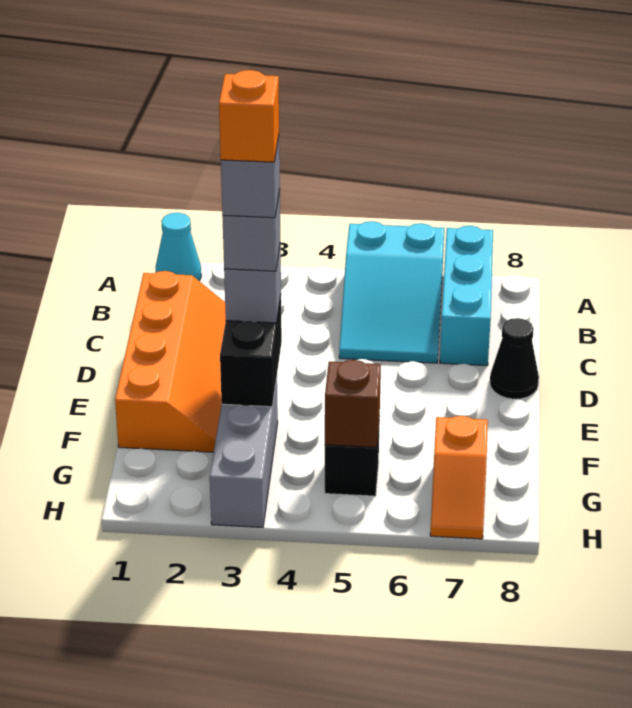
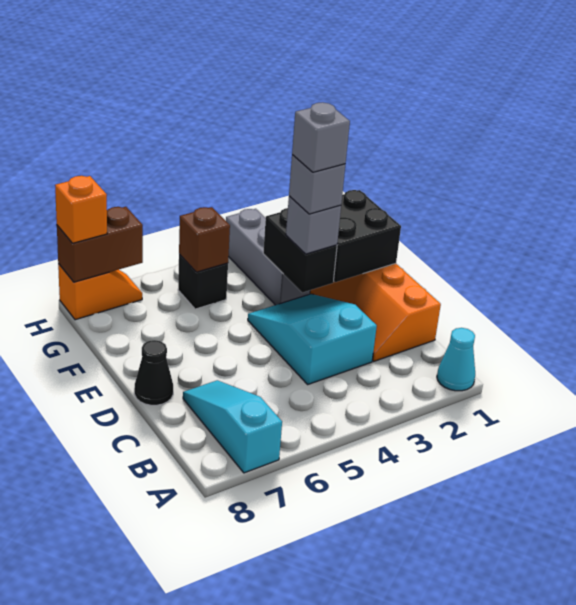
cyan slope A5:C6 level 1 top A -> cyan slope C3:E4 level 1 top C
cyan brick A7:C7 level 1 -> cyan slope A7:C7 level 1 top A
none -> black brick E1:F2 level 2
orange brick E3 level 6 -> orange brick H8 level 3
orange slope G7:H7 level 1 top G -> orange slope H7:H8 level 1 top 8
none -> brown brick H7:H8 level 2

